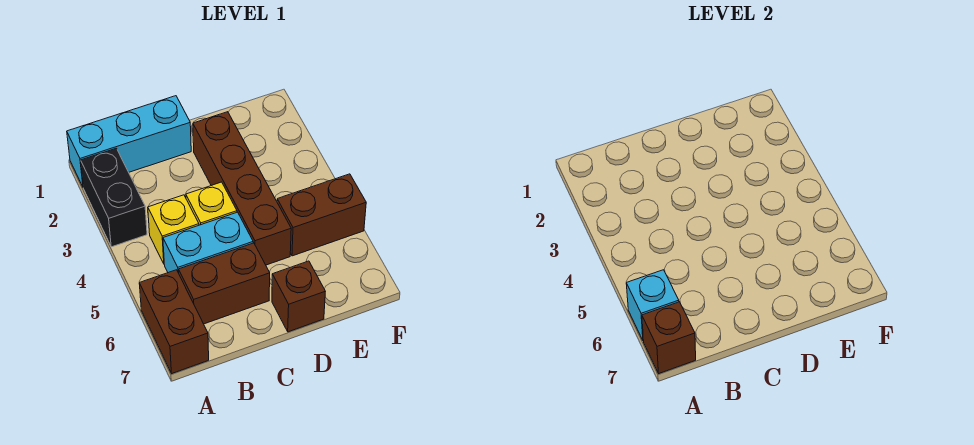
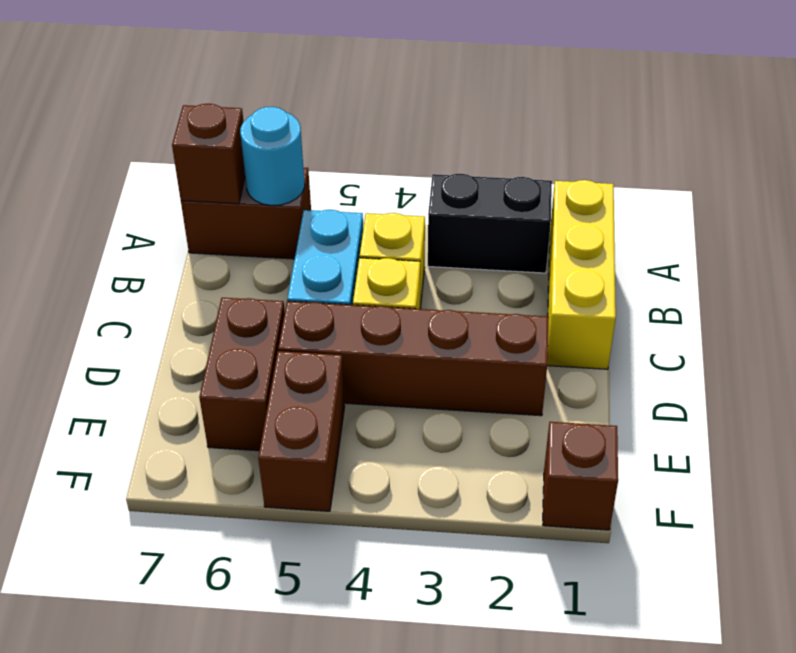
cyan brick A1:C1 level 1 -> yellow brick A1:C1 level 1
cyan brick A6 level 2 -> cyan round brick A6 level 2
brown brick B6:C6 level 1 -> brown brick D6:E6 level 1
brown brick D7 level 1 -> brown brick F1 level 1

